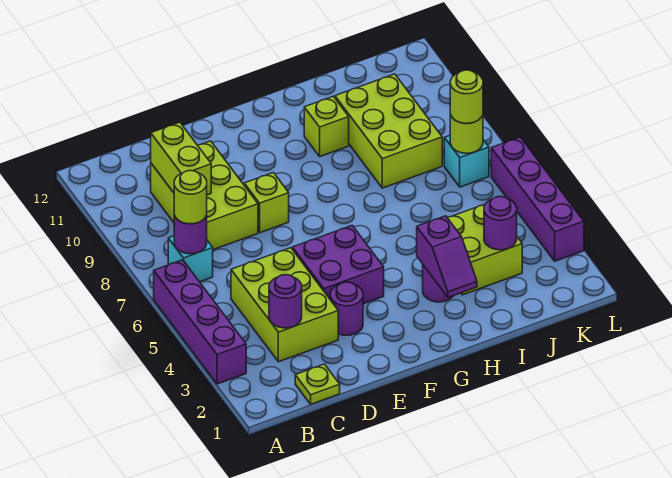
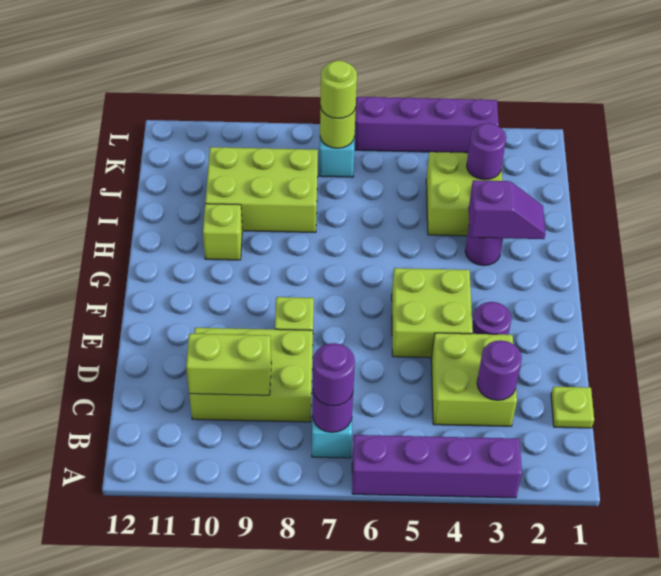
lime round brick B7 level 3 -> purple round brick B7 level 3
lime brick C3:D5 level 1 -> lime brick C3:D4 level 1
purple brick E4:F5 level 1 -> lime brick E4:F5 level 1

